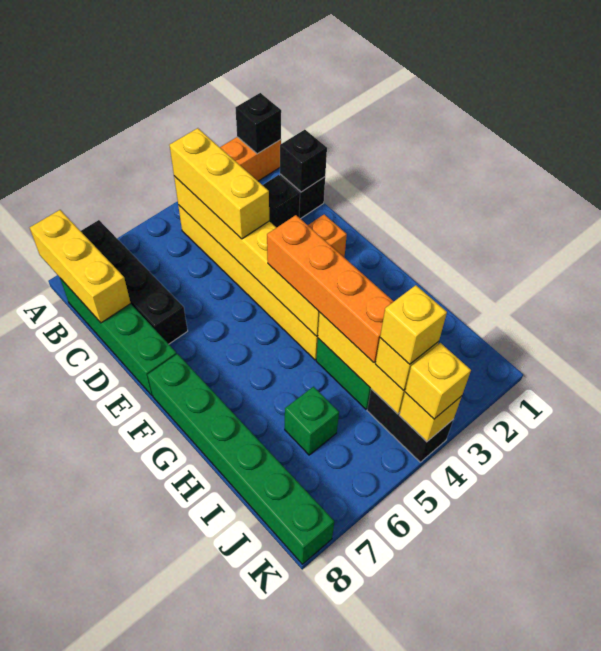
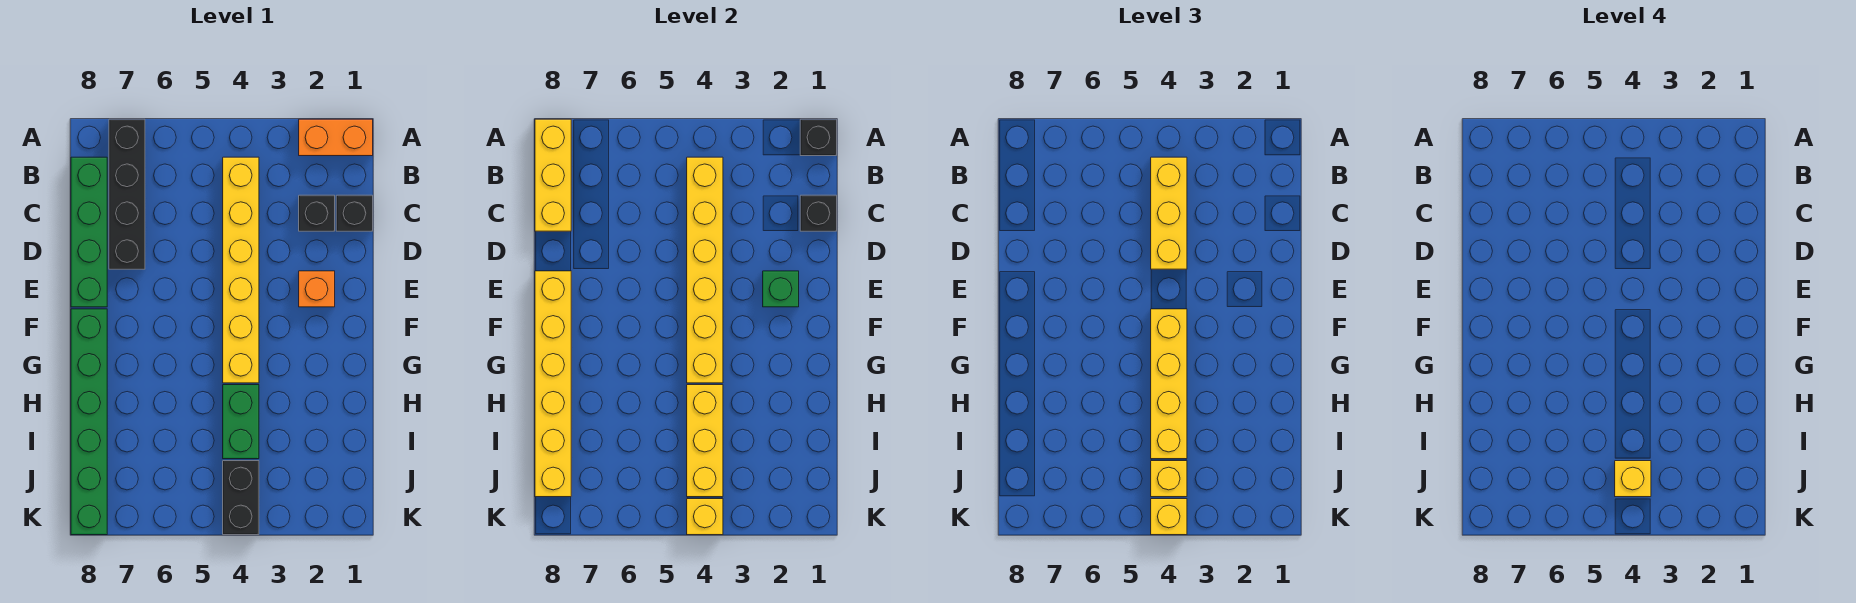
none -> yellow brick E8:J8 level 2
orange brick F4:I4 level 3 -> yellow brick F4:I4 level 3
green brick I6 level 1 -> green brick E2 level 2

